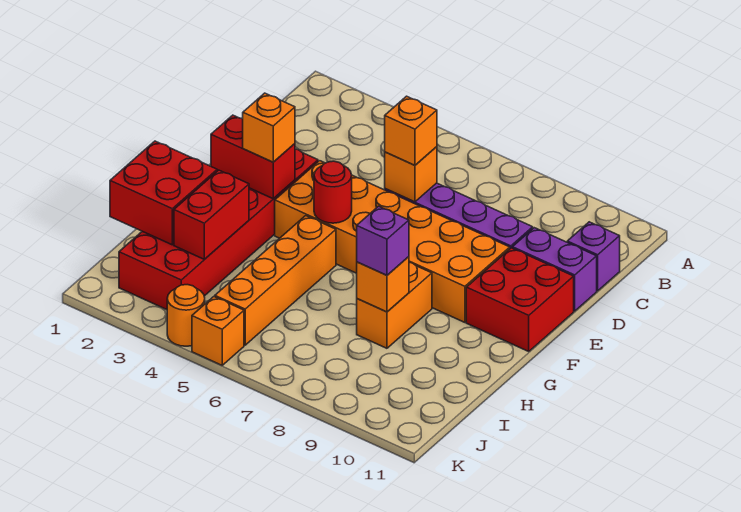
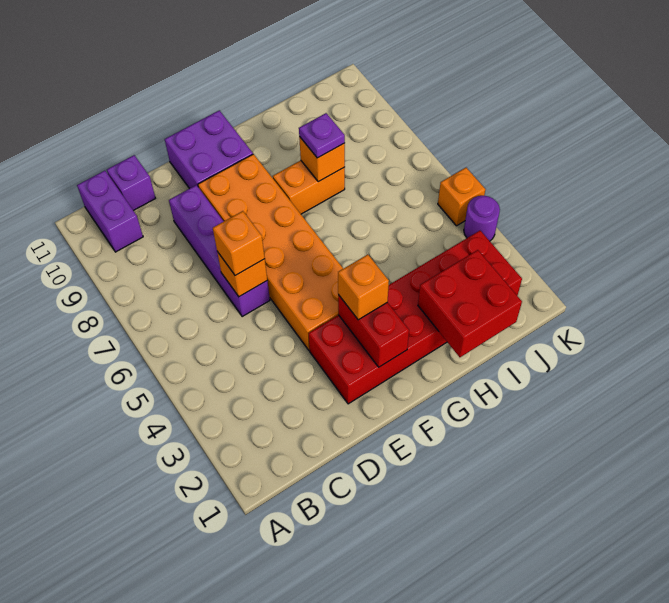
purple brick D10:D11 level 1 -> purple brick B10:B11 level 1
red brick E10:F11 level 1 -> purple brick E10:F11 level 1
red round brick F5 level 2 -> none
orange brick G5:J5 level 1 -> none
red brick H3:I3 level 2 -> none
purple brick H8 level 3 -> purple plate H8 level 3
orange round brick K4 level 1 -> purple round brick K4 level 1

